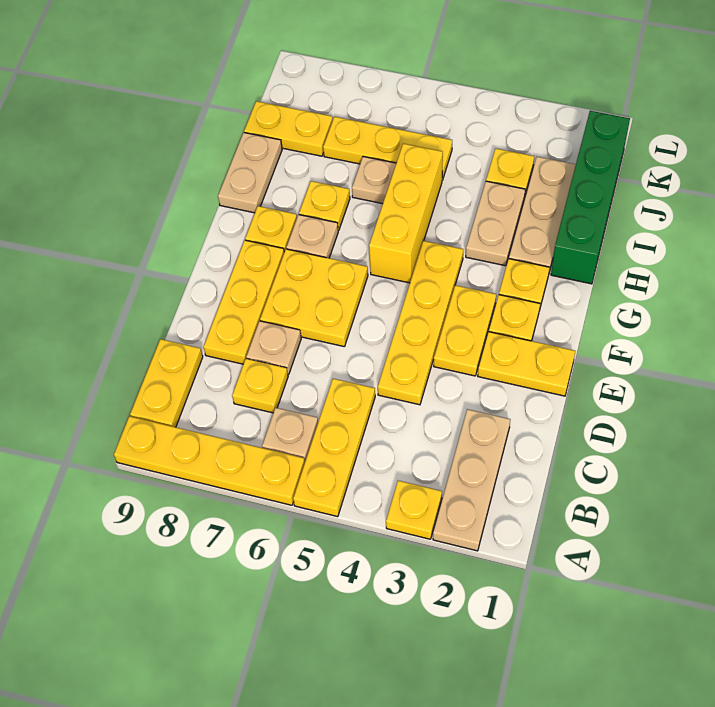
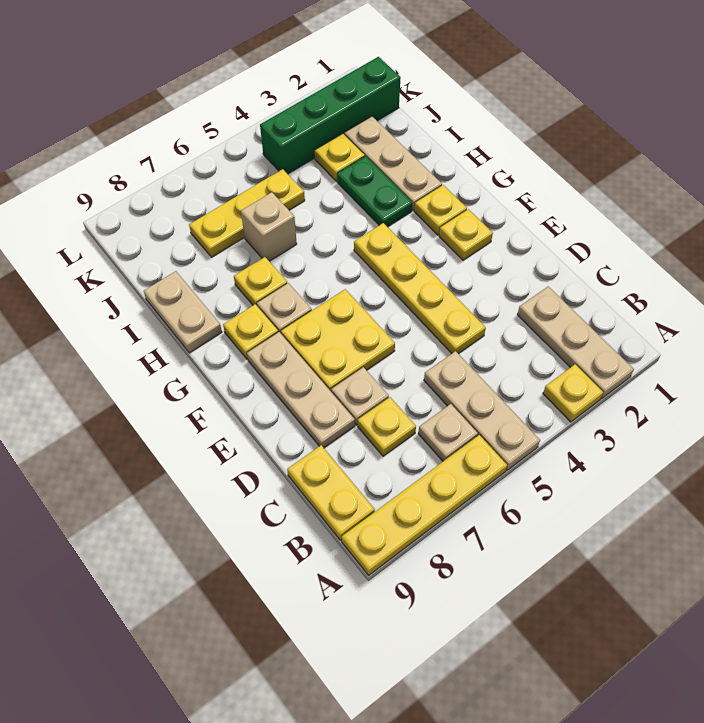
yellow plate A5:C5 level 1 -> tan plate A5:C5 level 1
yellow plate D8:F8 level 1 -> tan plate D8:F8 level 1
yellow plate E1:E2 level 1 -> none
yellow plate E3:F3 level 1 -> none
yellow brick G5:I5 level 1 -> none
green brick H1:K1 level 1 -> green brick K1:K4 level 1
tan plate H3:I3 level 1 -> green plate H3:I3 level 1
tan plate I6 level 1 -> tan brick I6 level 1
yellow plate J8:J9 level 1 -> none

